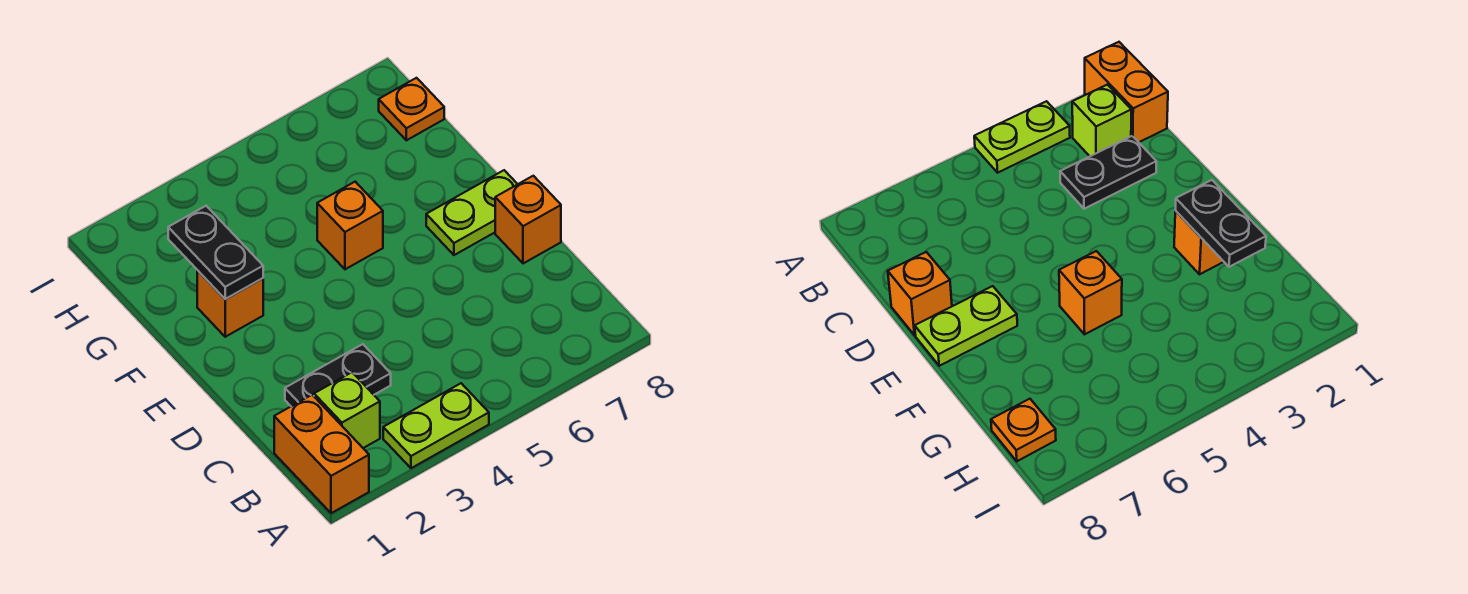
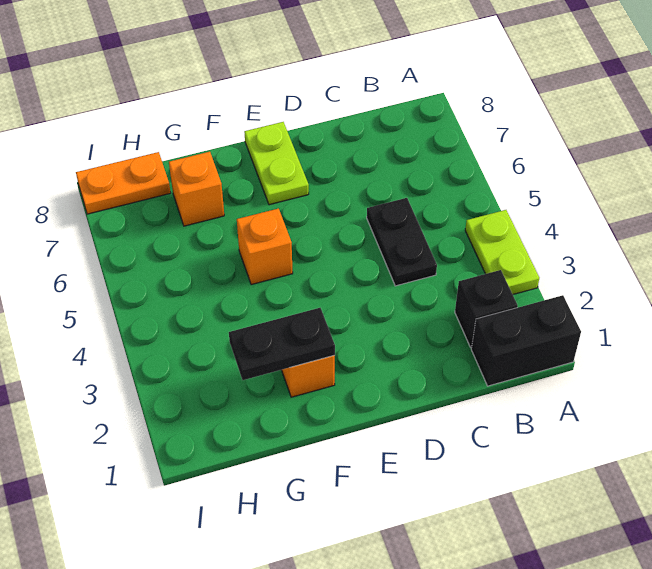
orange brick A1:B1 level 1 -> black brick A1:B1 level 1
lime brick B2 level 1 -> black brick B2 level 1
black plate C2:C3 level 1 -> black plate C4:C5 level 1
orange brick D8 level 1 -> orange brick G7 level 1
orange plate H8 level 1 -> orange plate H8:I8 level 1

